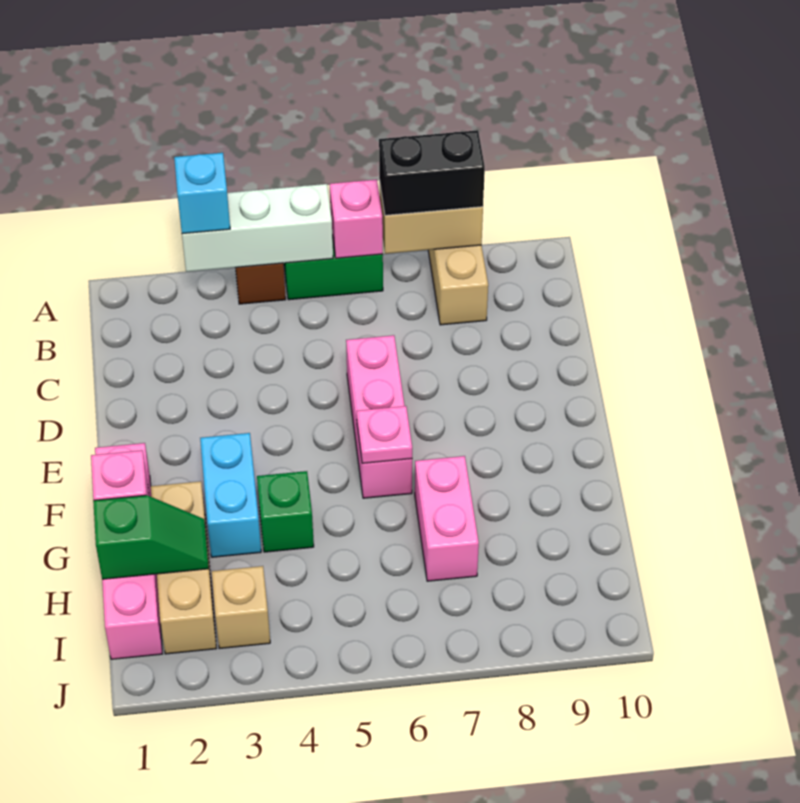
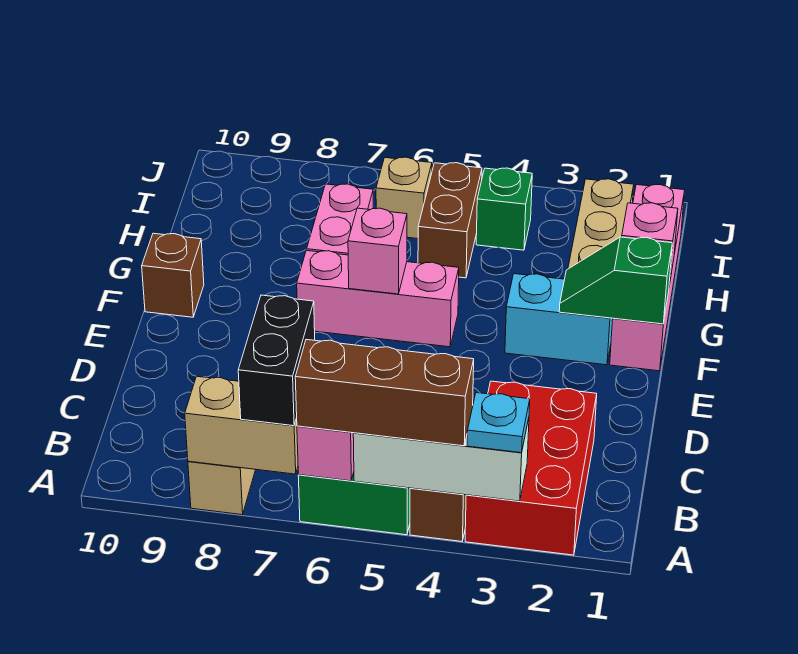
none -> red brick A2:C3 level 1
cyan brick A3 level 3 -> cyan plate A3 level 3
none -> brown brick A4:A6 level 3
black brick A7:A8 level 3 -> black brick A7:B7 level 3
pink brick D6:F6 level 1 -> pink brick F5:F7 level 1
cyan brick F3:G3 level 1 -> cyan brick F2:F3 level 1
pink plate F6 level 2 -> pink brick F6 level 2
none -> brown brick F10 level 1
green brick G4 level 1 -> green brick I4 level 1
green slope H1:H2 level 2 top 1 -> green slope F1:F2 level 2 top 1
none -> brown brick H5:I5 level 1
tan brick I3 level 1 -> tan brick I6 level 1

